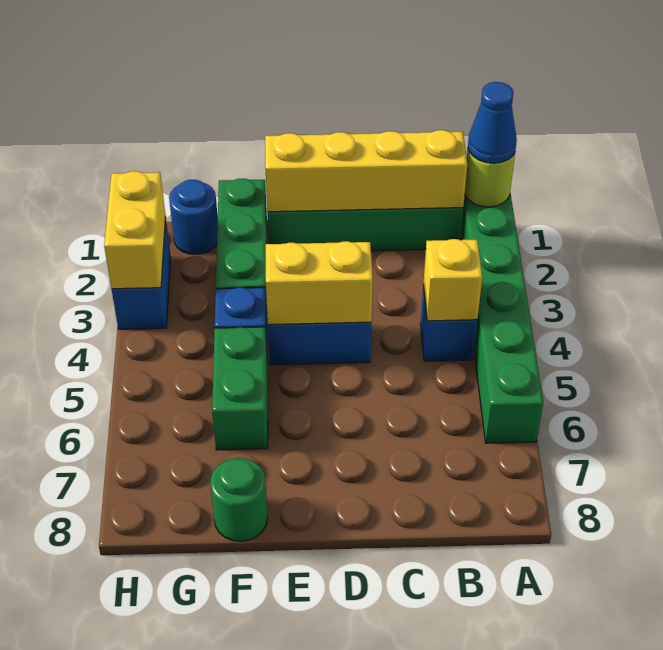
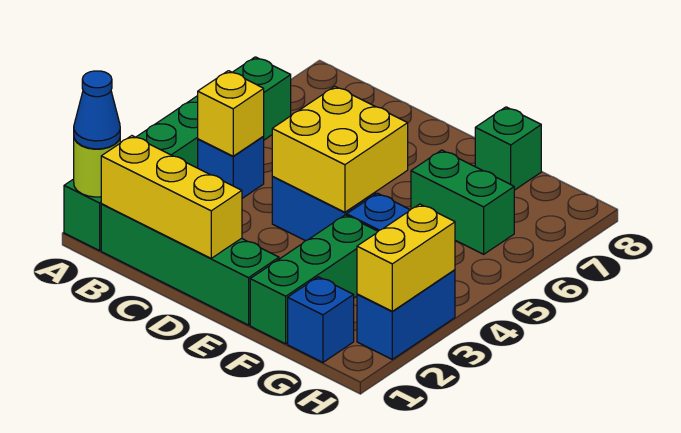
yellow brick B1:E1 level 2 -> yellow brick B1:D1 level 2
yellow brick D4:E4 level 2 -> yellow brick D4:E5 level 2
green brick F5:F6 level 1 -> green brick F6:G6 level 1
green round brick F8 level 1 -> green brick F8 level 1
blue round brick G1 level 1 -> blue brick G1 level 1

